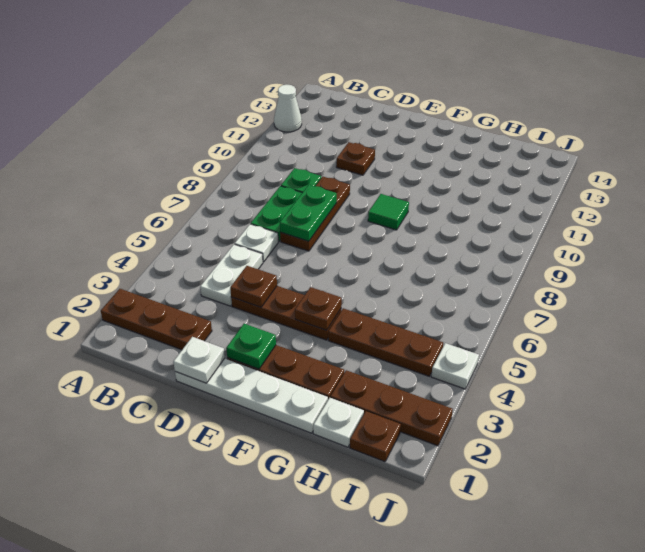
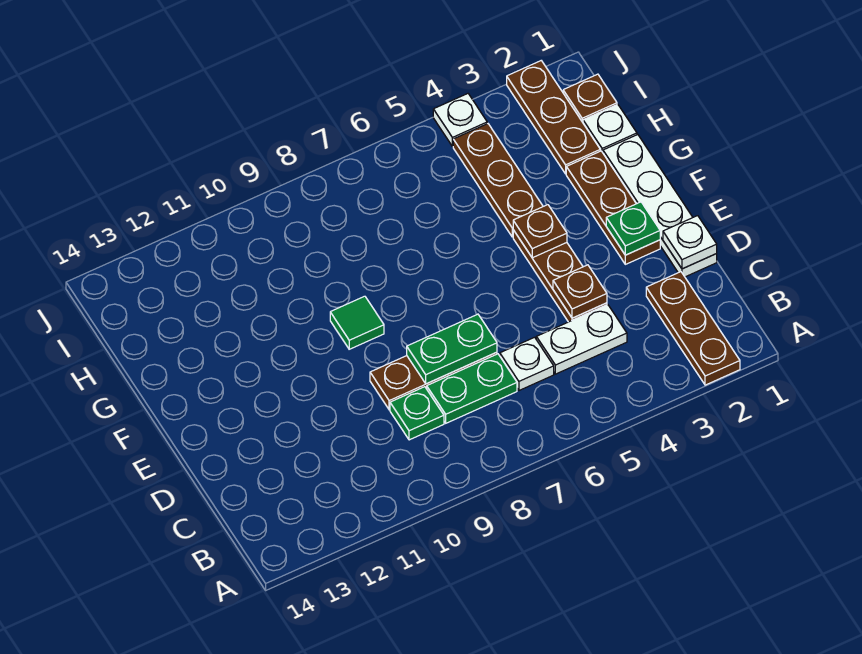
white cone A12 level 1 -> none
brown plate D11 level 1 -> none

